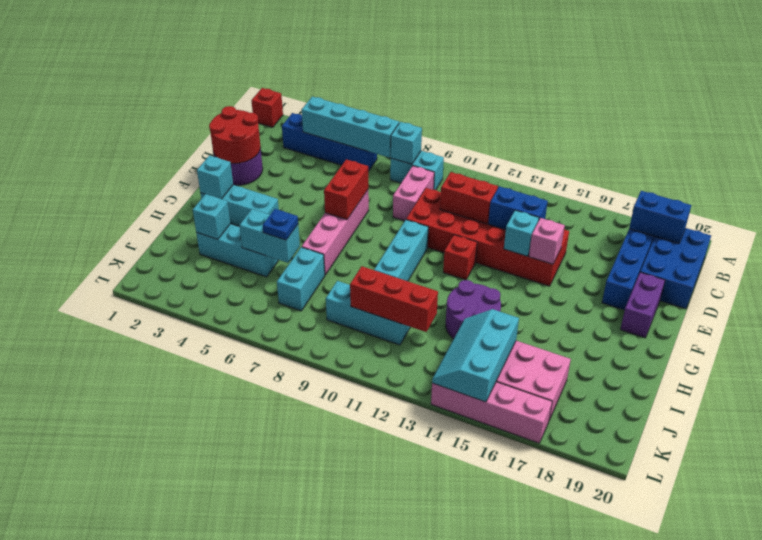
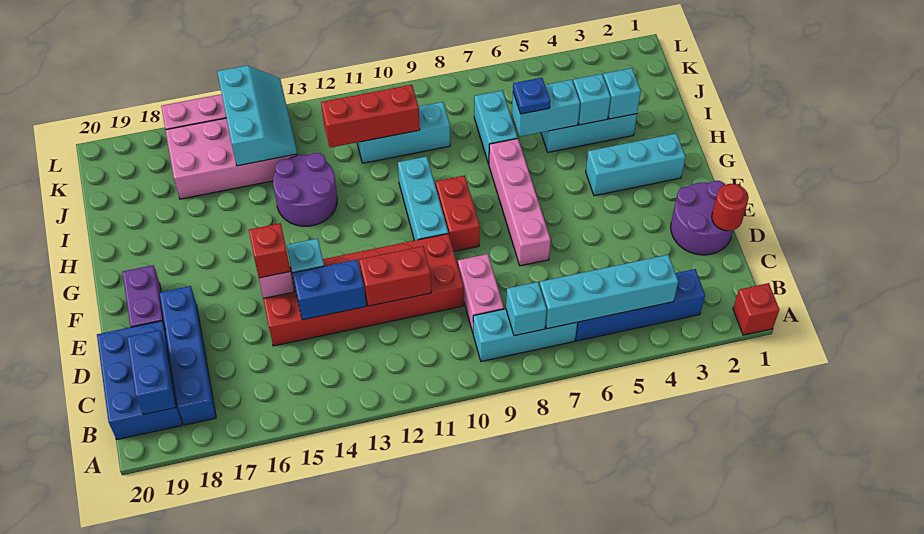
cyan brick B8:B9 level 1 -> cyan brick B7:B9 level 1
blue brick B18:B19 level 2 -> blue brick B19:C19 level 2
red round brick D1:E2 level 2 -> red round brick D1 level 2
red brick E7:F7 level 2 -> red brick F9:G9 level 1
red brick F12 level 1 -> red brick E15 level 3
cyan brick G2 level 2 -> cyan brick I4 level 2

